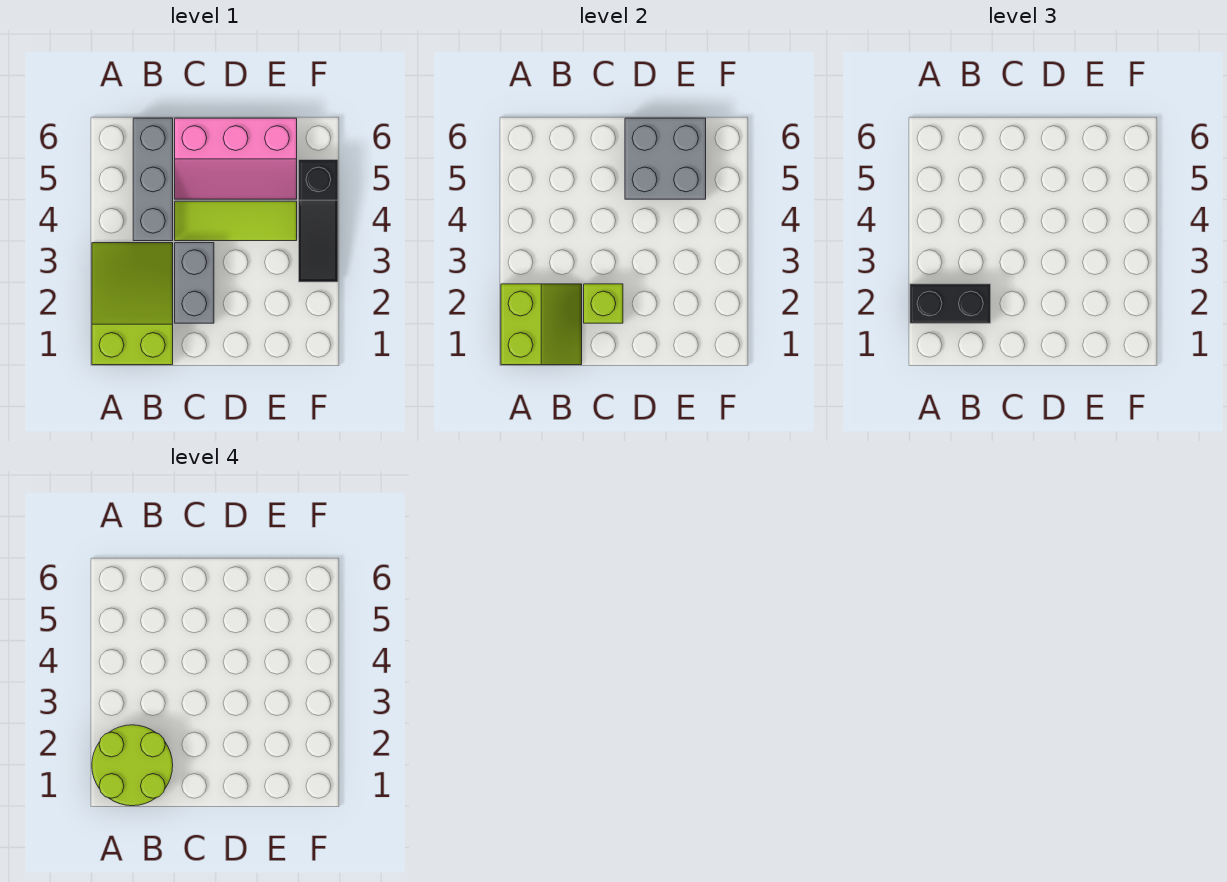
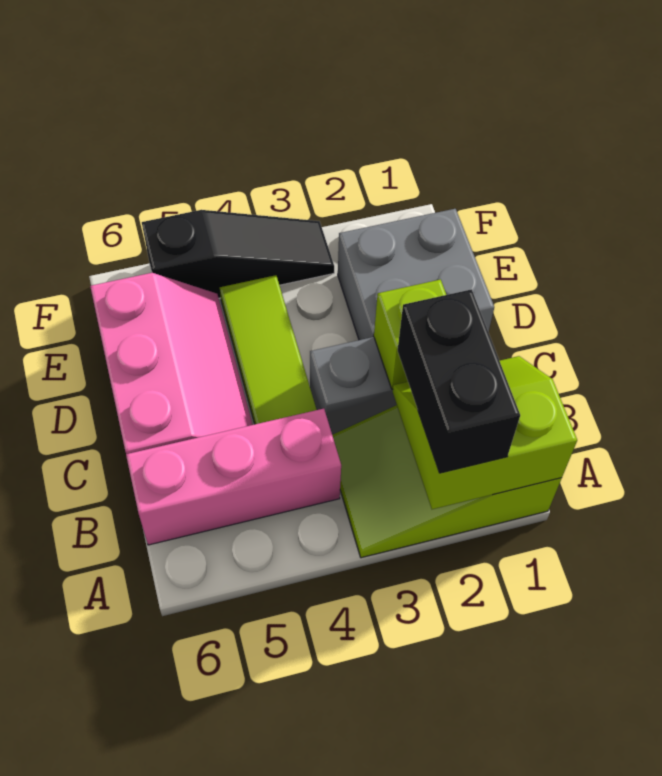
lime round brick A1:B2 level 4 -> none
grey brick B4:B6 level 1 -> pink brick B4:B6 level 1
grey brick D5:E6 level 2 -> grey brick D1:E2 level 1

